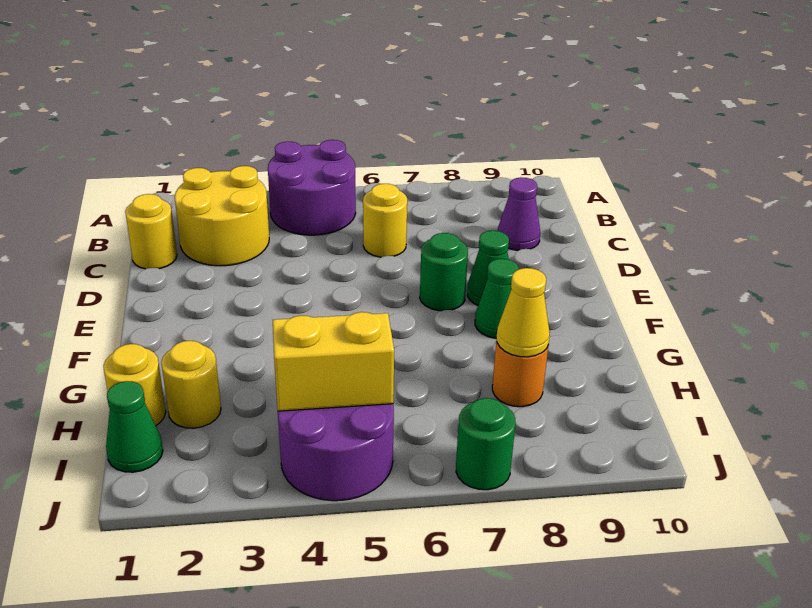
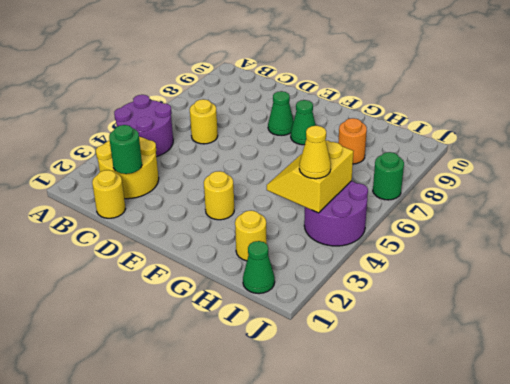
purple cone C9 level 1 -> none
green round brick E7 level 1 -> green round brick C2 level 2
yellow round brick H1 level 1 -> yellow round brick F3 level 1
yellow cone H8 level 2 -> yellow cone I4 level 3

